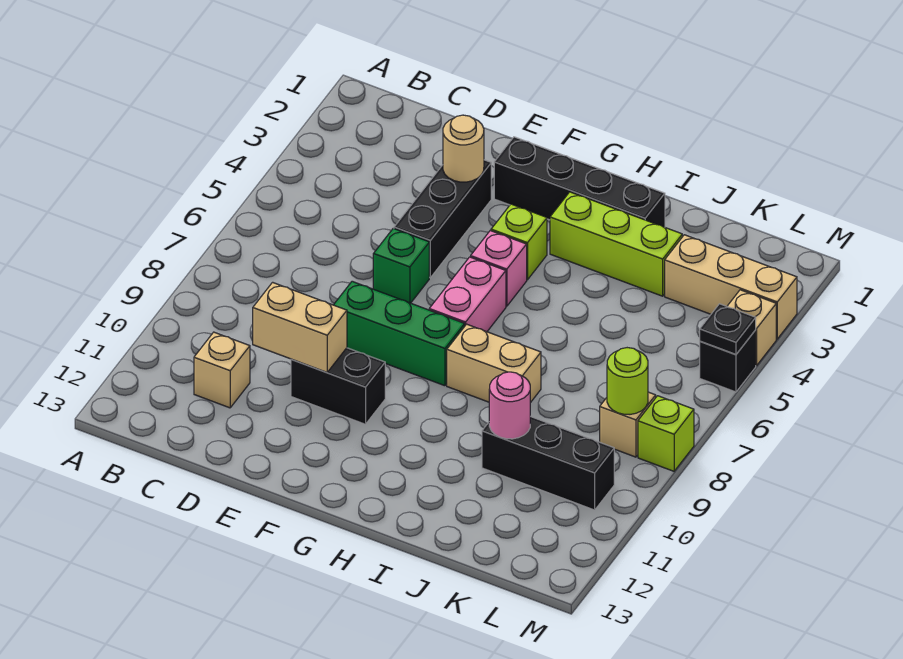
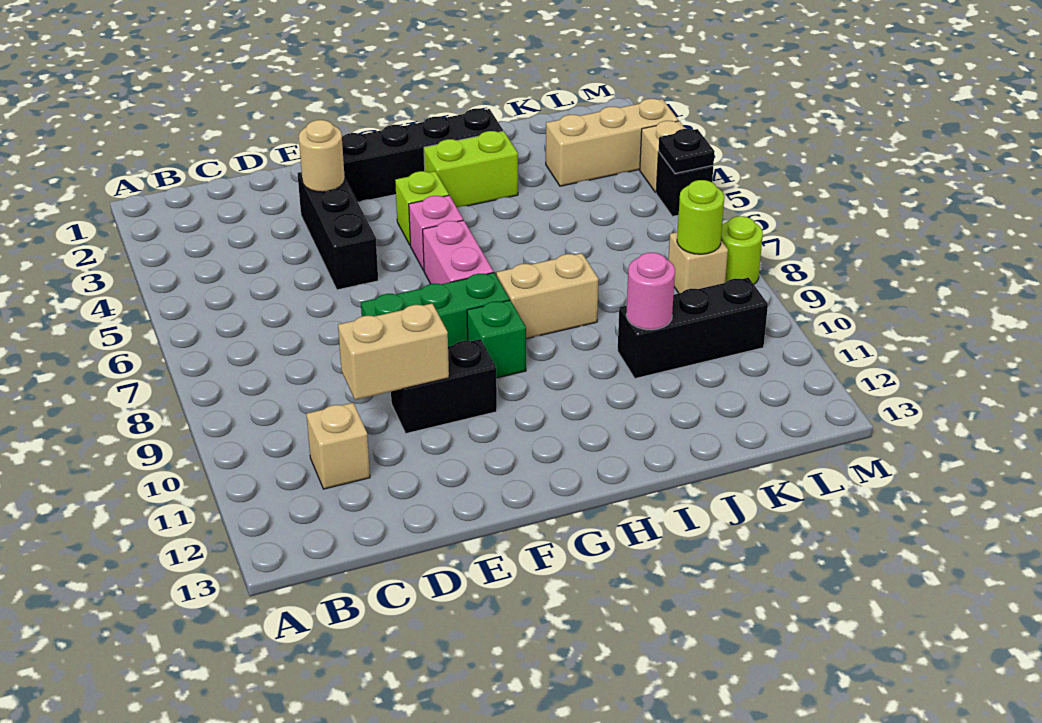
green brick E6 level 1 -> green brick G9 level 1
lime brick H3:J3 level 1 -> lime brick H3:I3 level 1
lime brick M8 level 1 -> lime round brick M8 level 1

